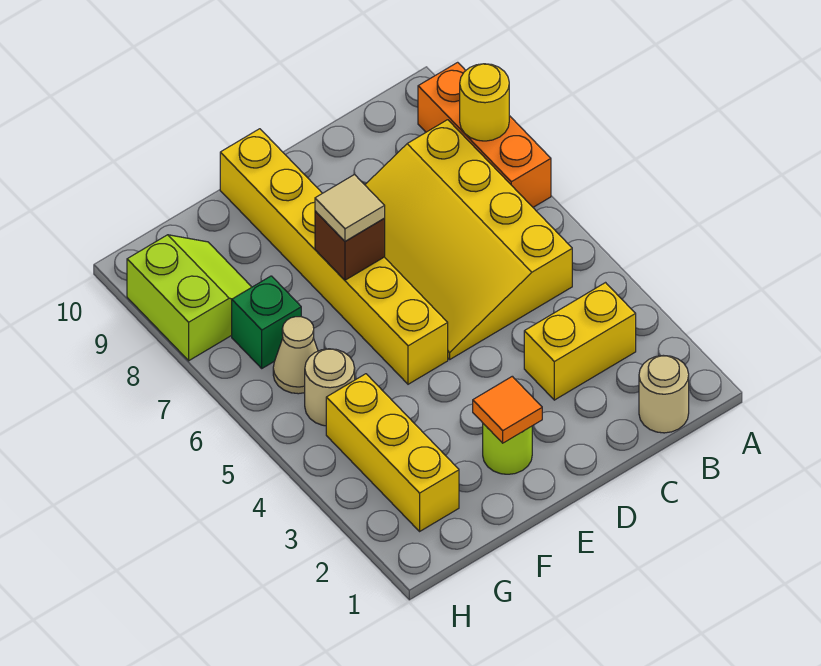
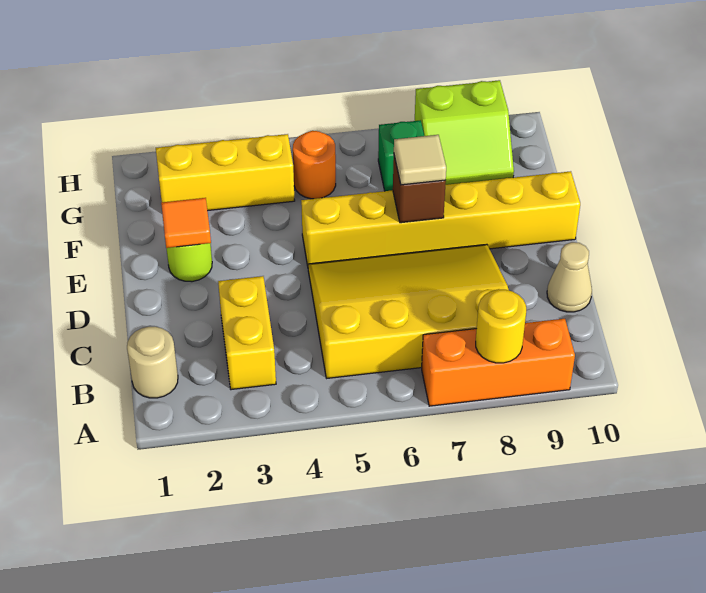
tan round brick G5 level 1 -> orange round brick G5 level 1
tan cone G6 level 1 -> tan cone C10 level 1

